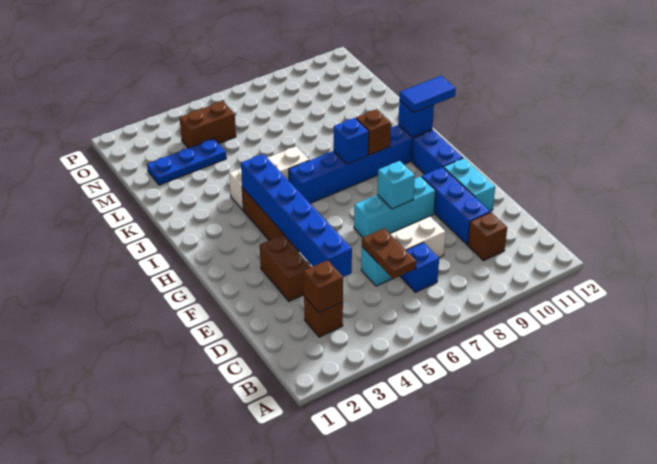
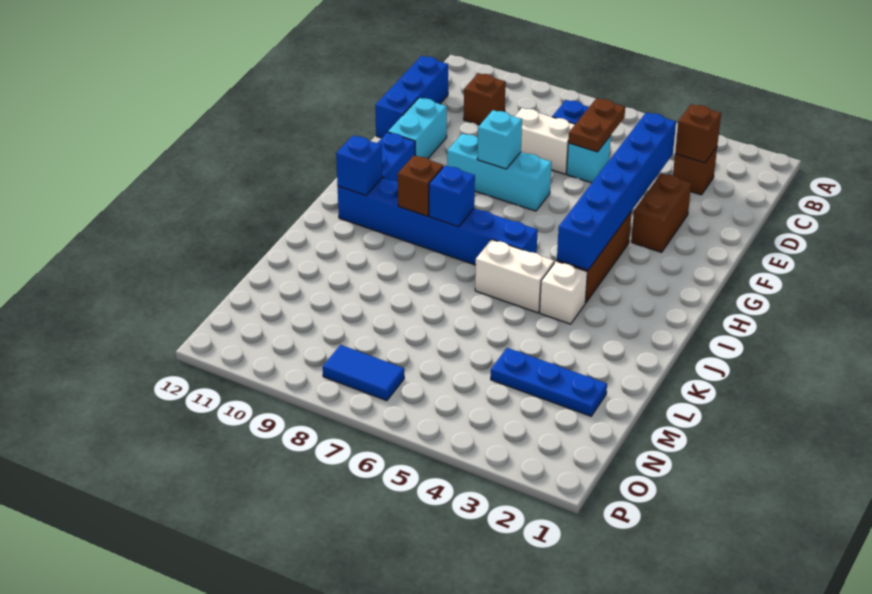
blue brick D10:F10 level 1 -> blue brick C12:E12 level 1
blue tile I11:I12 level 3 -> blue tile O7:O8 level 1
brown brick N4:N5 level 1 -> none

